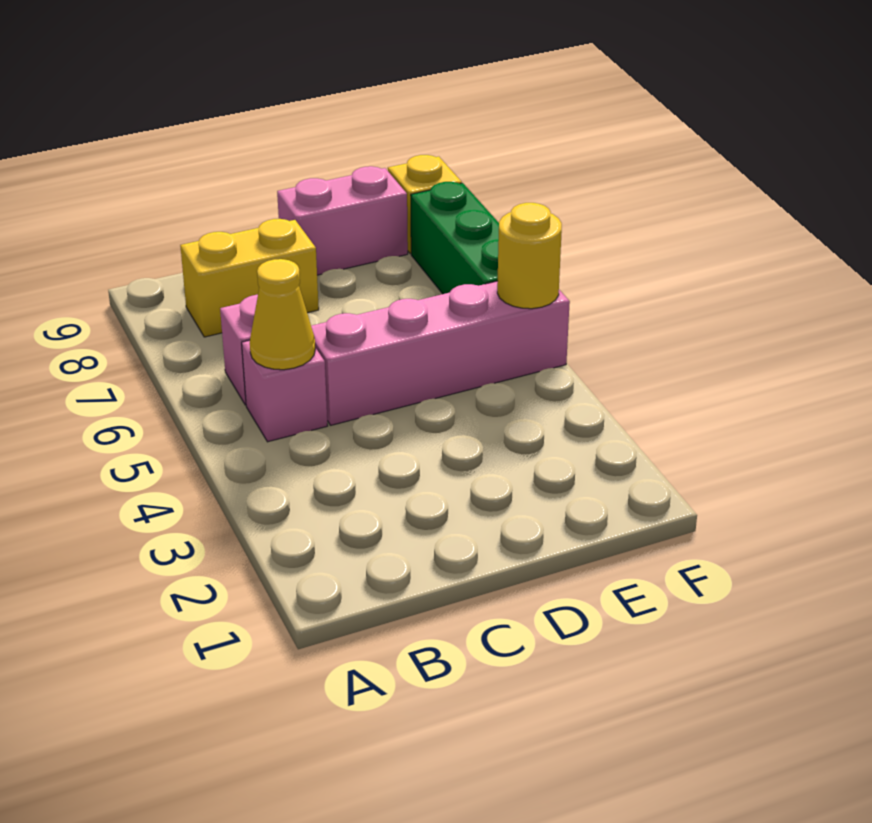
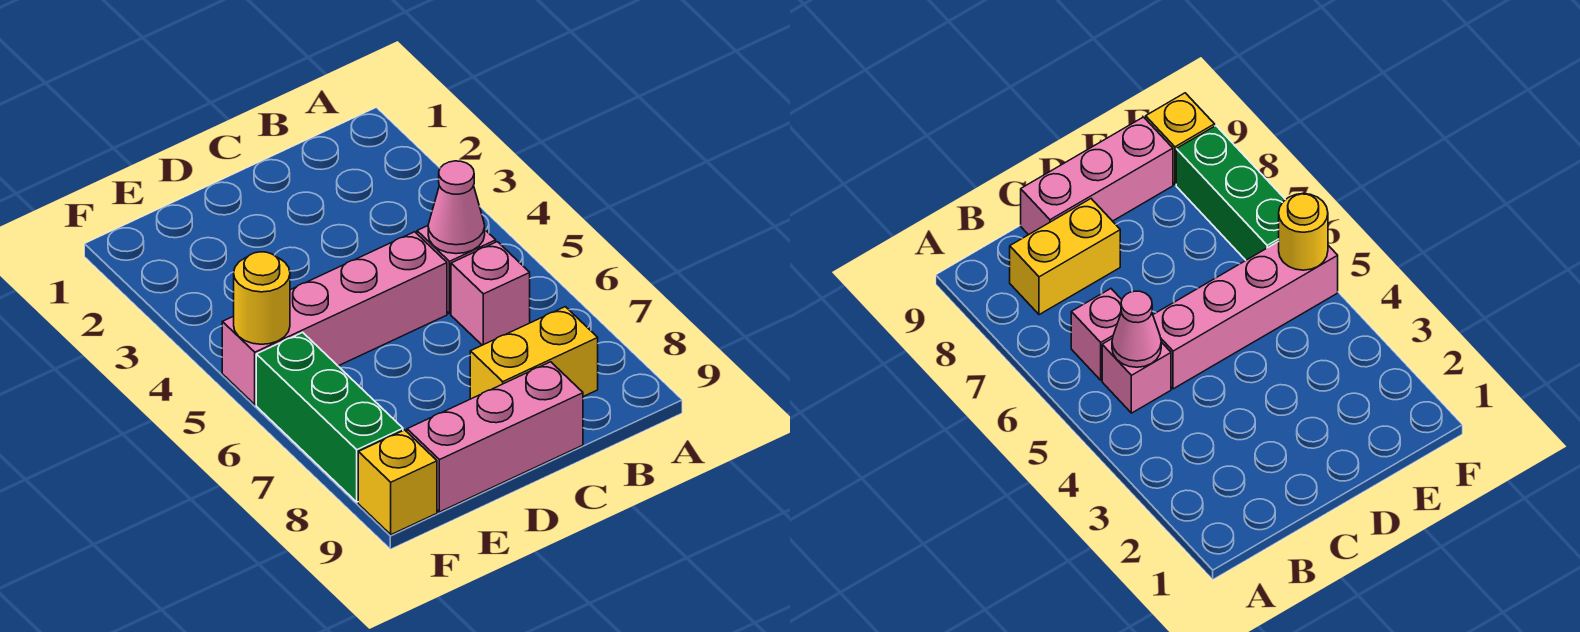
yellow cone B5 level 2 -> pink cone B5 level 2
pink brick D9:E9 level 1 -> pink brick C9:E9 level 1

